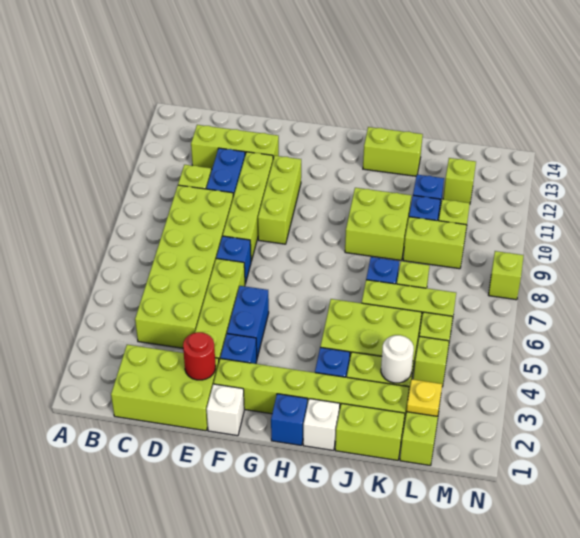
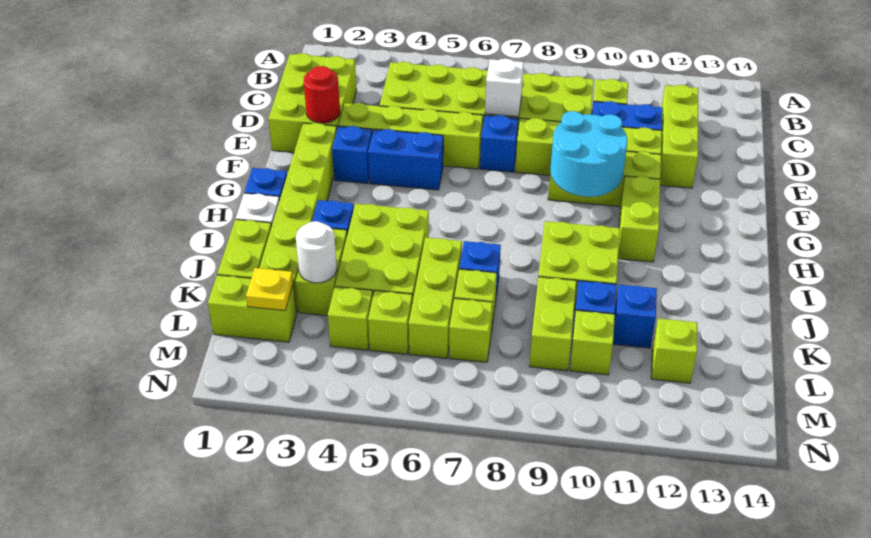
white brick F1 level 1 -> white brick D7 level 2
none -> cyan round brick F9:G10 level 2
lime brick I13:J13 level 1 -> lime brick G11:H11 level 1
lime brick N8 level 1 -> lime brick L7 level 1

